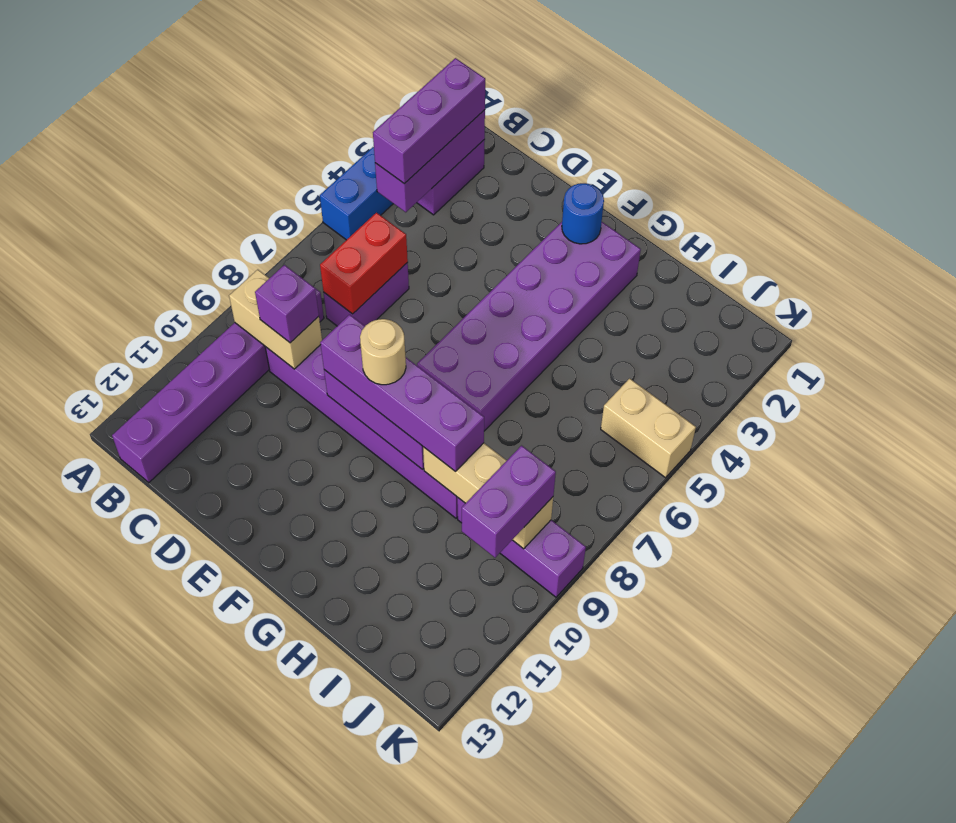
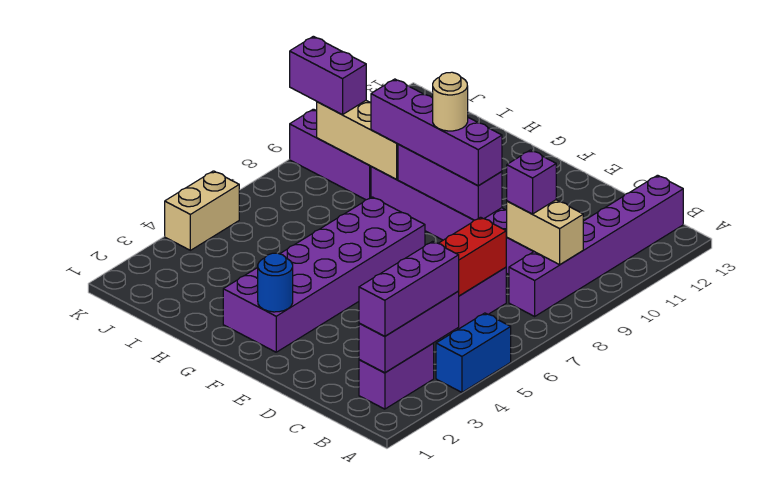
tan brick J5:K5 level 1 -> tan brick K4:K5 level 1
purple brick J9:J10 level 3 -> purple brick J9:K9 level 3

